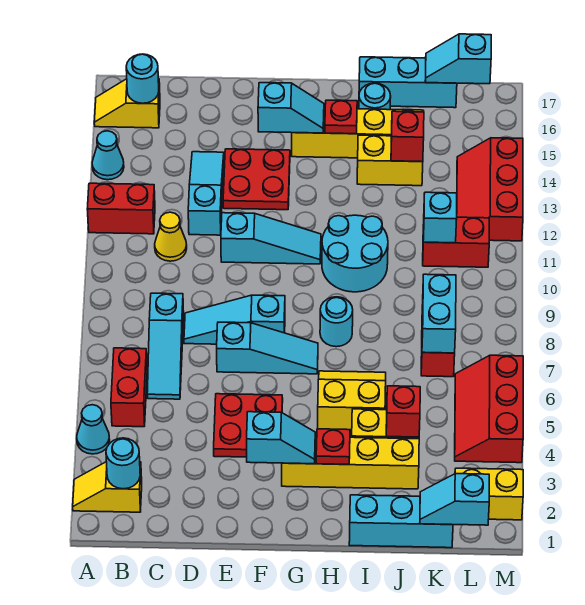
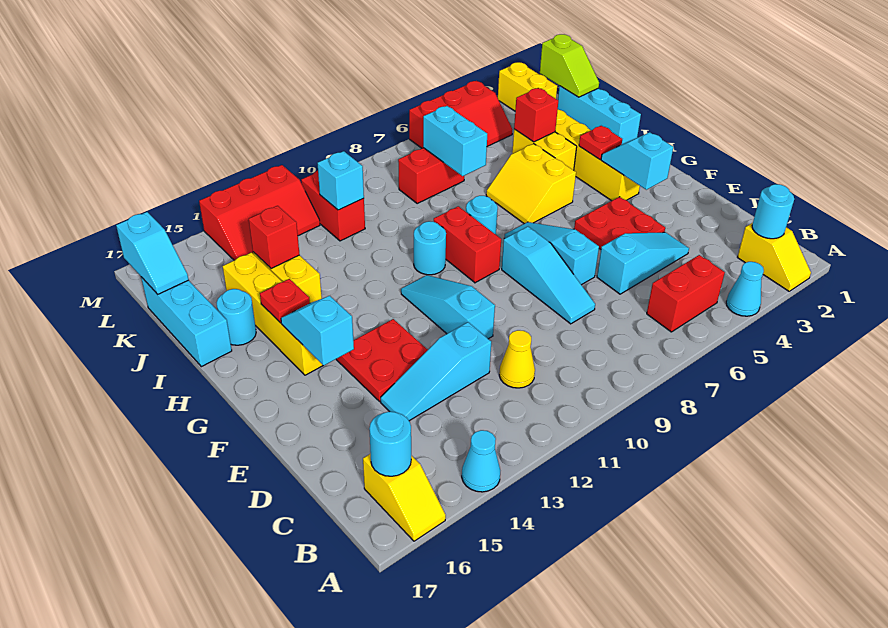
red brick A12:B12 level 1 -> red brick G9:H9 level 1
cyan slope C6:C8 level 1 top 8 -> cyan slope D4:D6 level 1 top 6
cyan round brick H10:I11 level 1 -> cyan round brick H10 level 1
cyan slope K1:L1 level 2 top L -> lime slope K1:L1 level 2 top L
cyan brick K7:K8 level 2 -> cyan brick J7:K7 level 2

